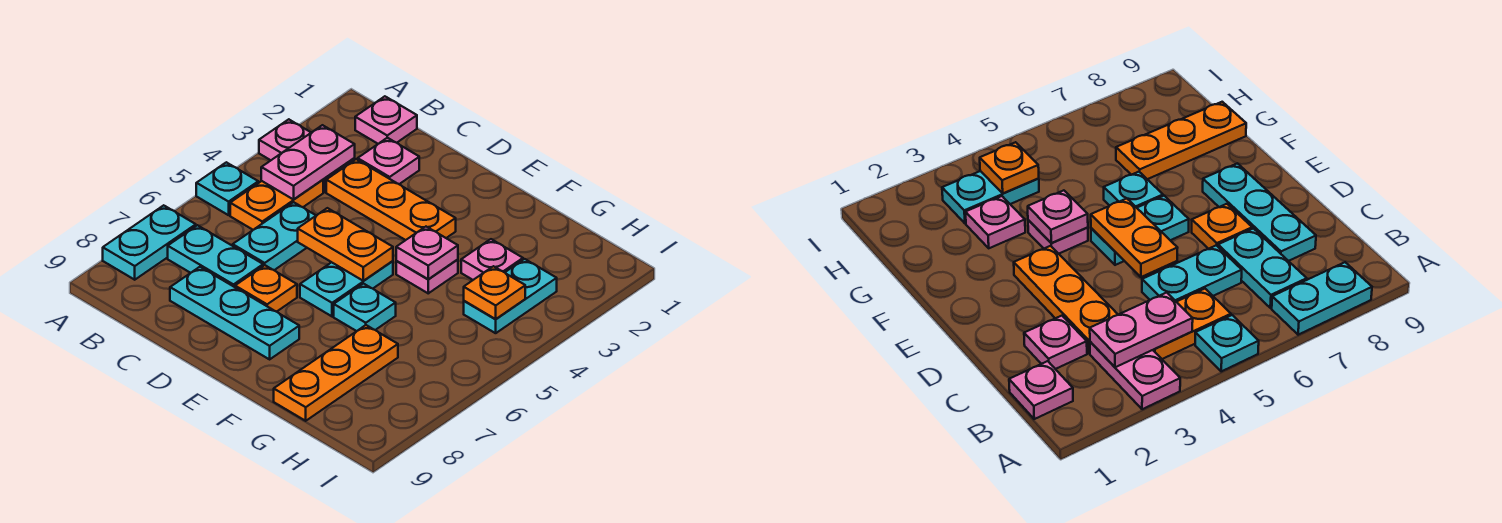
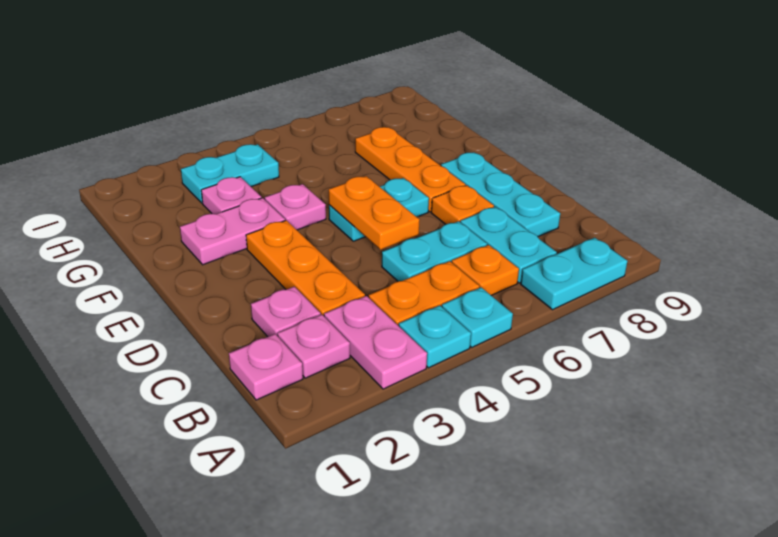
pink plate B3:B4 level 2 -> pink plate F2:F3 level 1
pink plate F4 level 2 -> pink plate B2 level 1
cyan plate F6 level 1 -> cyan plate A4 level 1
orange plate G7:G9 level 1 -> orange plate E7:G7 level 1
orange plate H4 level 2 -> orange plate B6 level 1

